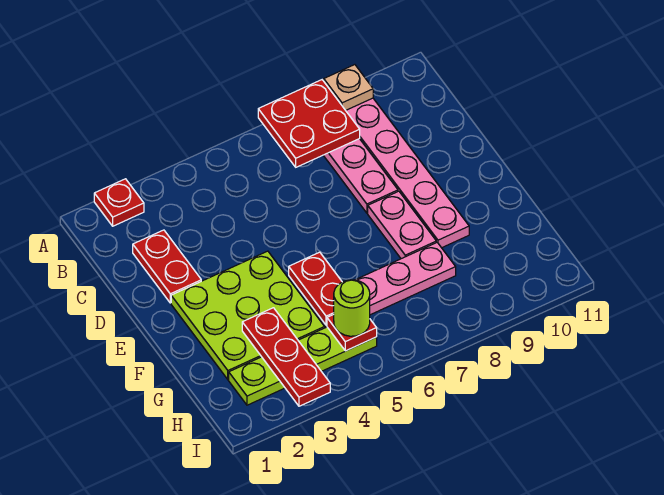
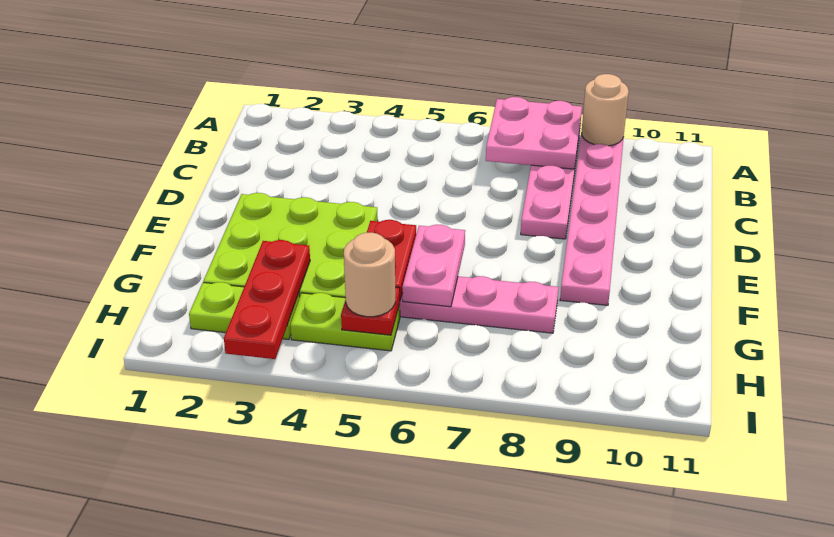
red plate A2 level 1 -> none
red plate A7:B8 level 2 -> pink plate A7:B8 level 2
tan plate A9 level 2 -> tan round brick A9 level 2
red plate C2:D2 level 1 -> none
pink plate E8:F8 level 1 -> pink plate F6:G6 level 2
lime round brick H5 level 3 -> tan round brick H5 level 3

